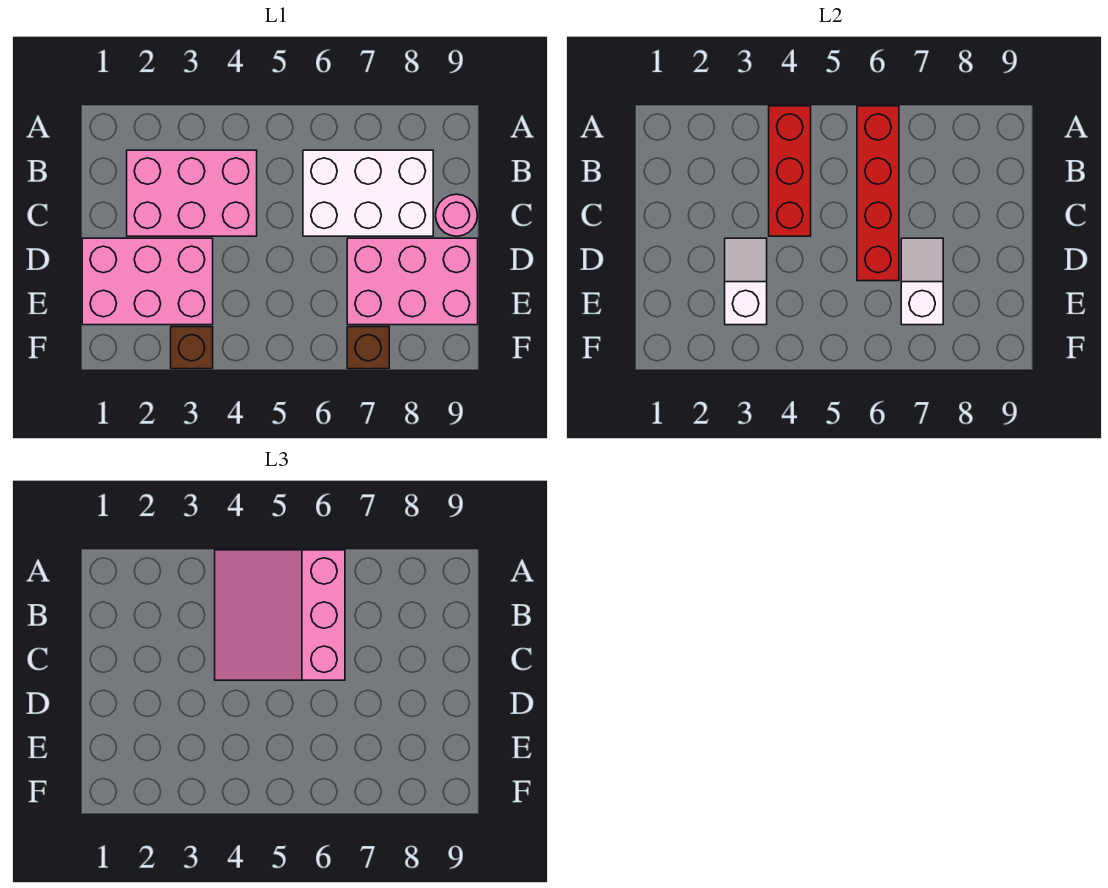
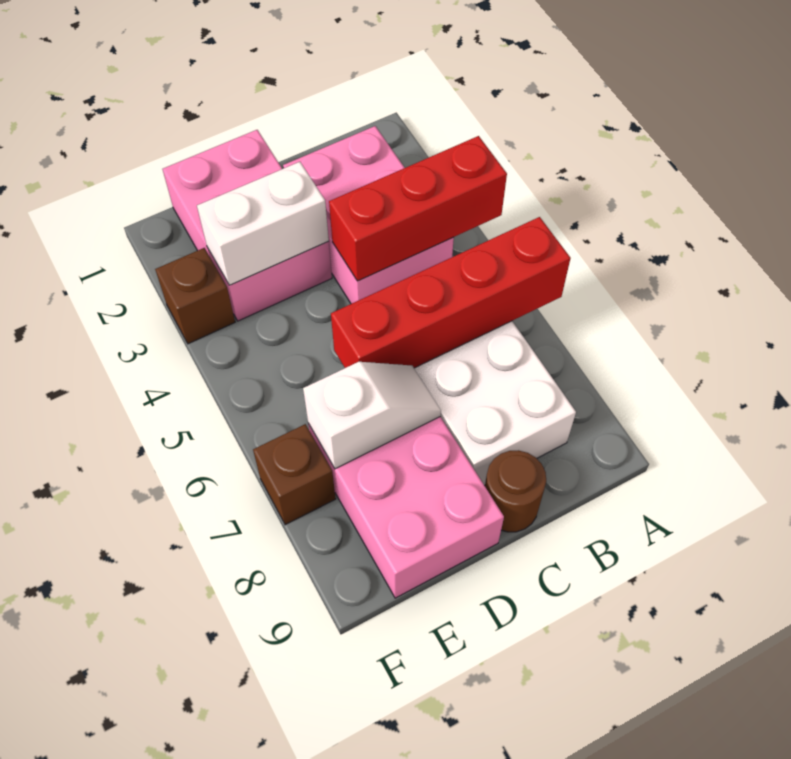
pink slope A4:C6 level 3 top 6 -> none
pink round brick C9 level 1 -> brown round brick C9 level 1
white slope D3:E3 level 2 top E -> white brick D3:E3 level 2

